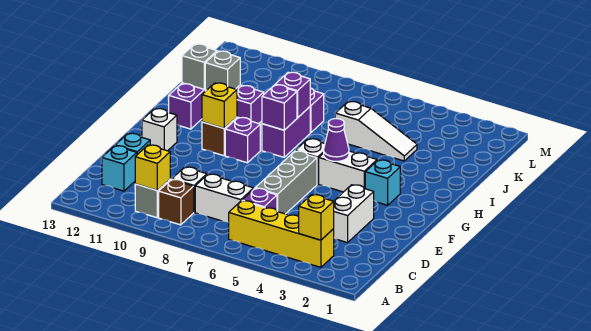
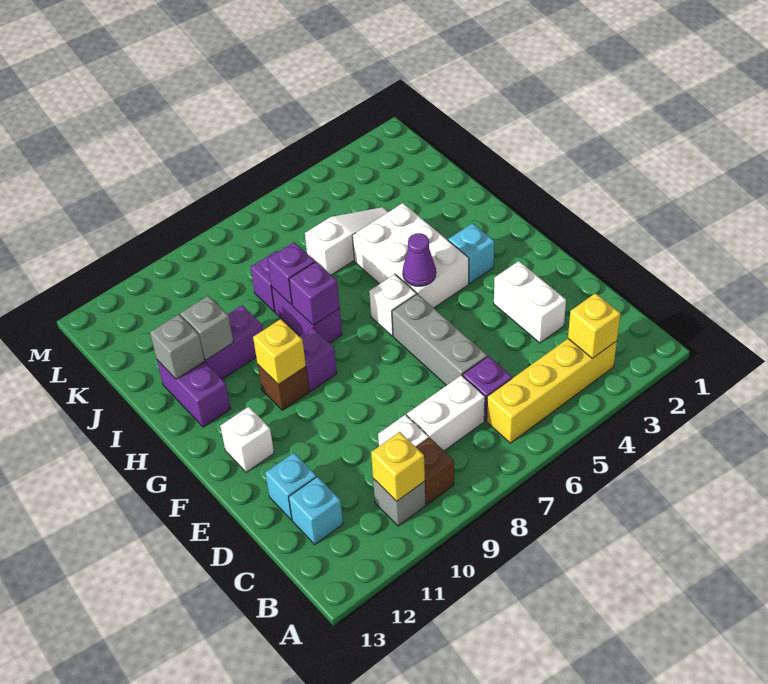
white brick G4:G5 level 1 -> white brick G4:I5 level 1

